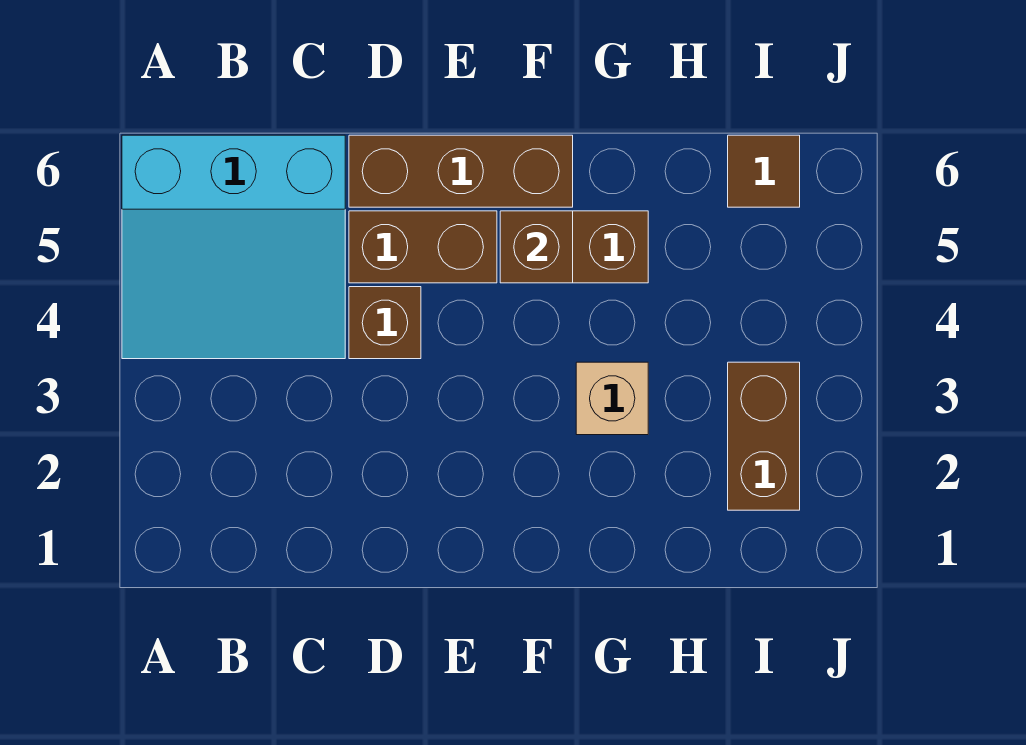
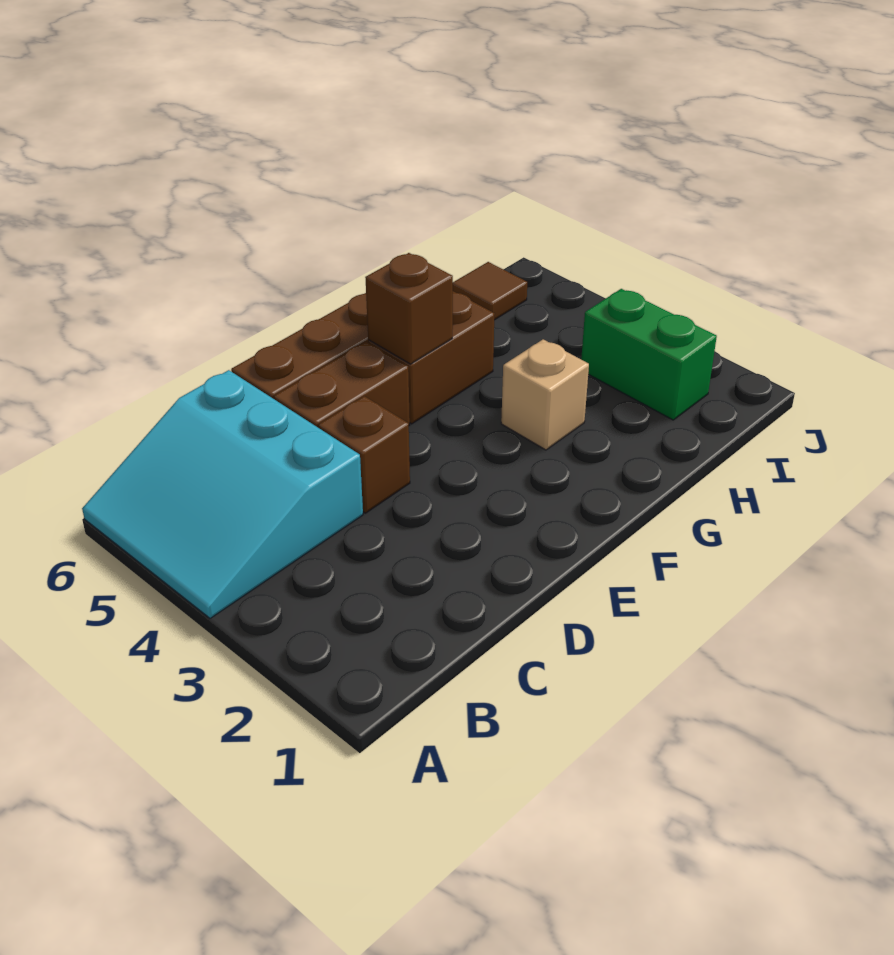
cyan slope A4:C6 level 1 top 6 -> cyan slope A4:C6 level 1 top C
brown brick I2:I3 level 1 -> green brick I2:I3 level 1

